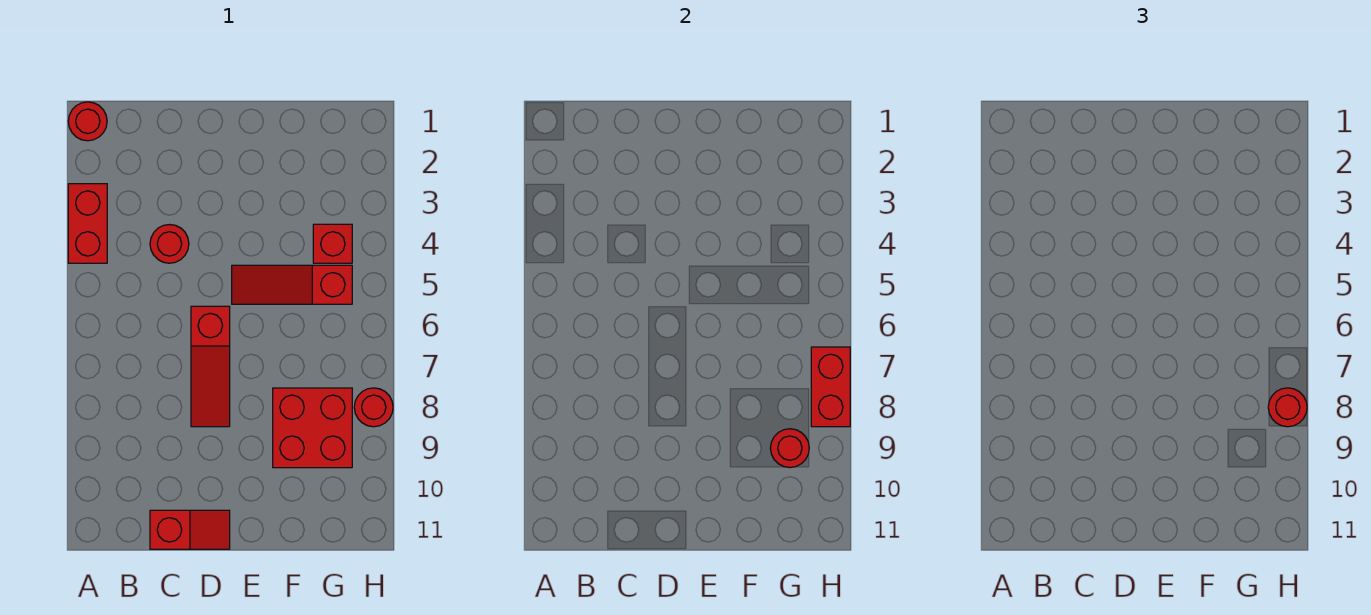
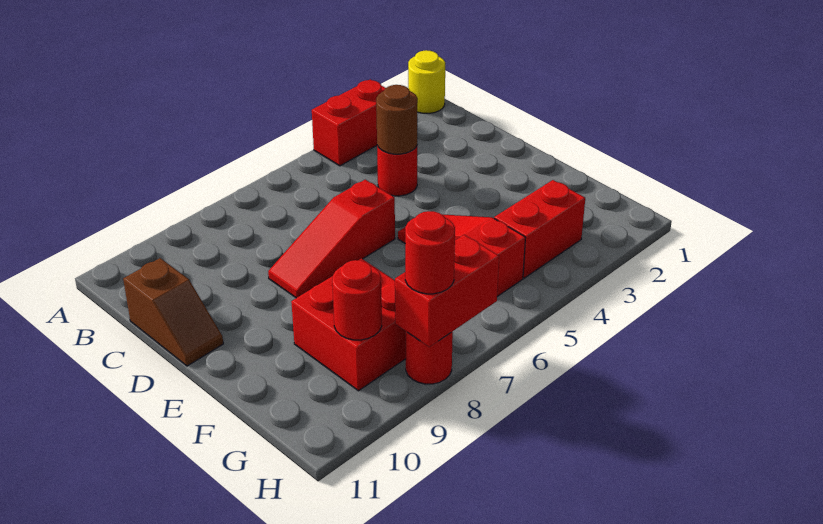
red round brick A1 level 1 -> yellow round brick A1 level 1
none -> brown round brick C4 level 2
red slope C11:D11 level 1 top C -> brown slope C11:D11 level 1 top C
red brick G4 level 1 -> red brick G3:G4 level 1

